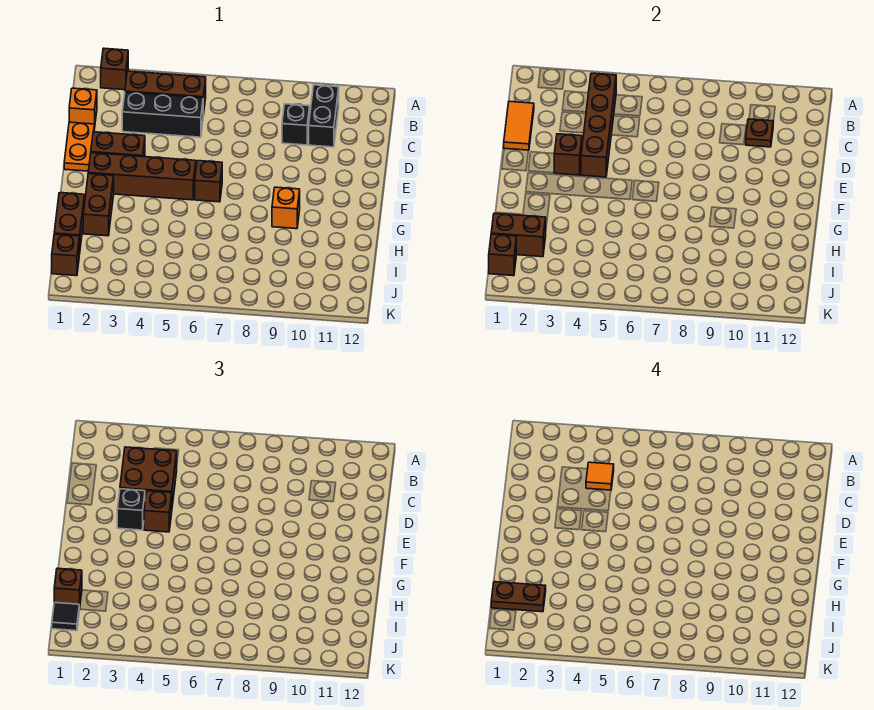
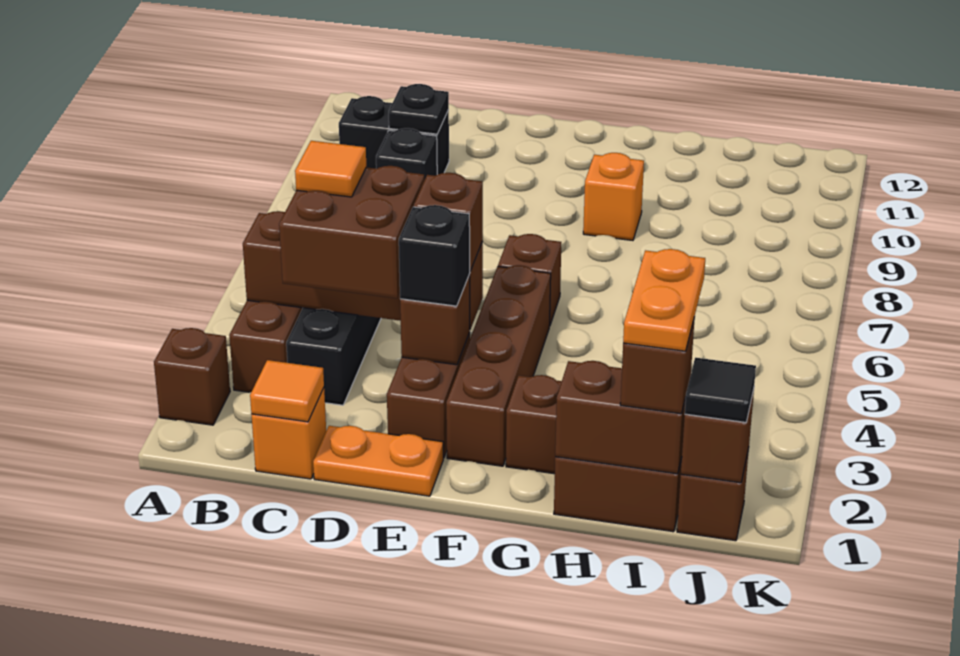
orange tile C1:D1 level 2 -> orange tile C1 level 2
brown plate C10 level 2 -> black plate C10 level 2
brown brick I1:I2 level 2 -> brown brick H1:I1 level 2
brown plate I1:I2 level 4 -> orange plate I1:I2 level 4

